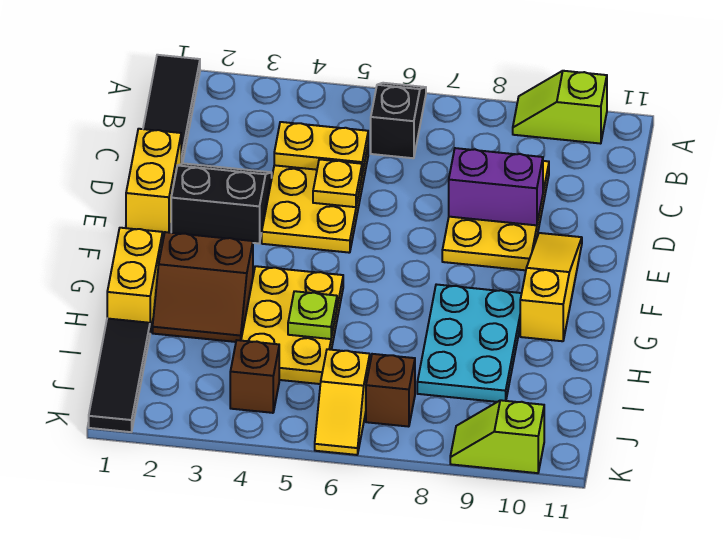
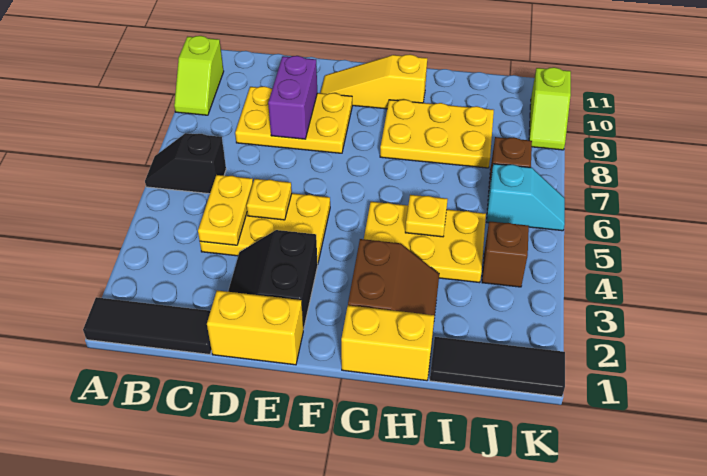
cyan plate G8:I9 level 1 -> yellow plate G8:I9 level 1
lime plate H5 level 2 -> yellow plate H5 level 2
yellow slope J6:K6 level 1 top J -> cyan slope J6:K6 level 1 top J

